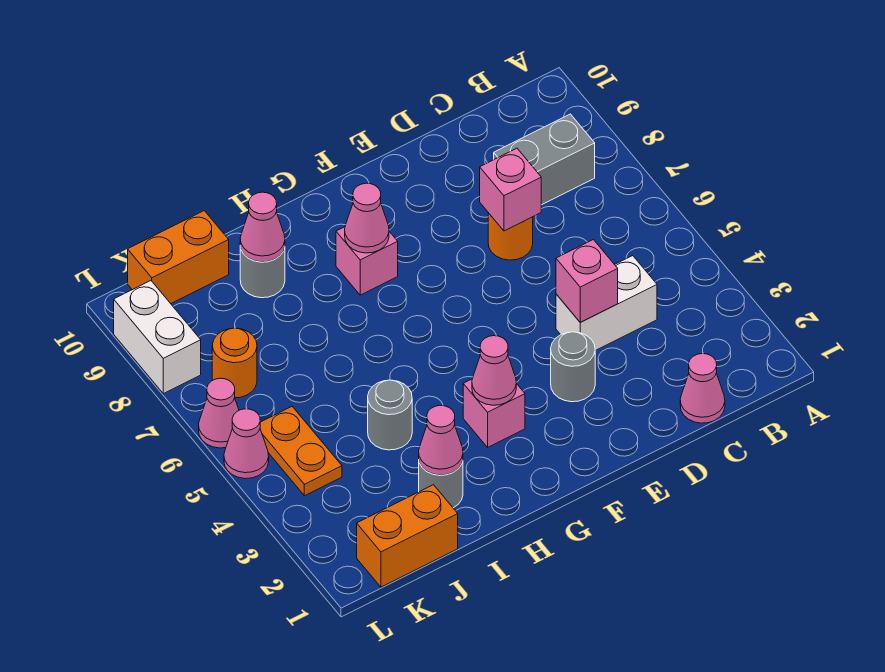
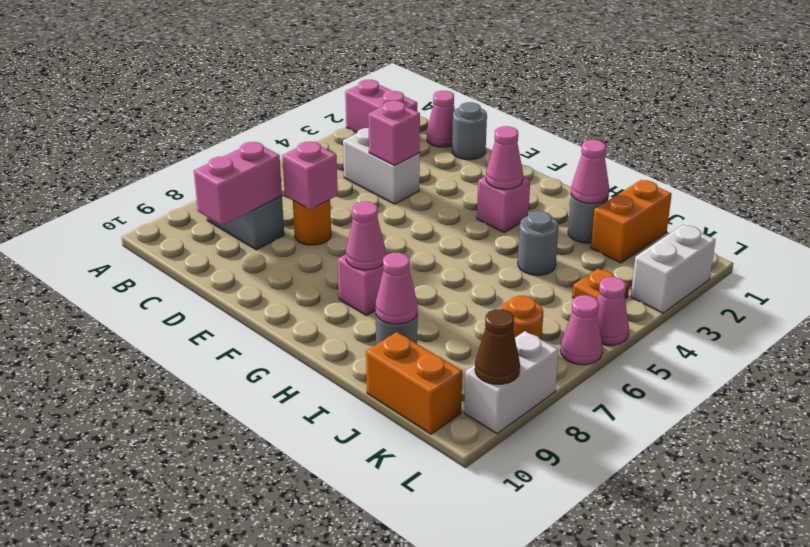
none -> pink brick A2:B2 level 1
none -> pink brick C8:C9 level 2
grey round brick E3 level 1 -> grey round brick D1 level 1
orange brick J1:K1 level 1 -> orange brick J1:J2 level 1
orange plate K4:K5 level 1 -> orange plate K4 level 1
none -> white brick L2:L3 level 1
none -> brown cone L9 level 2

